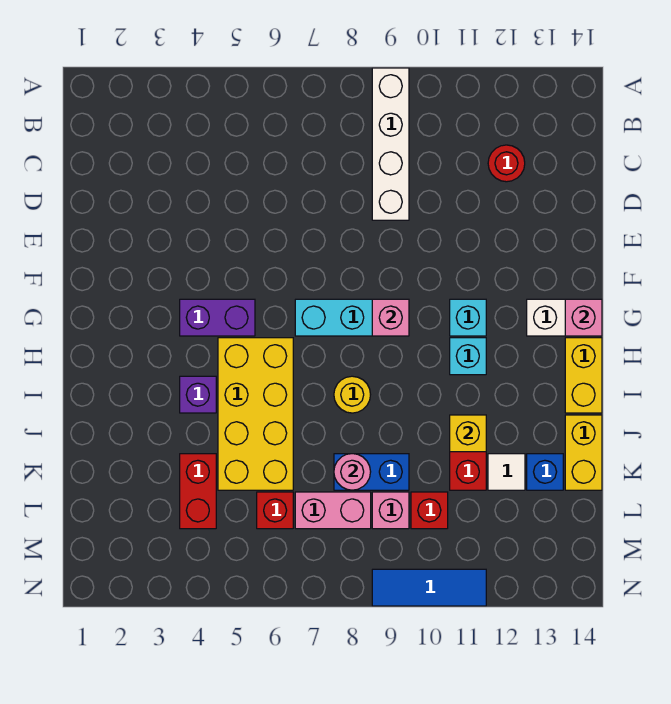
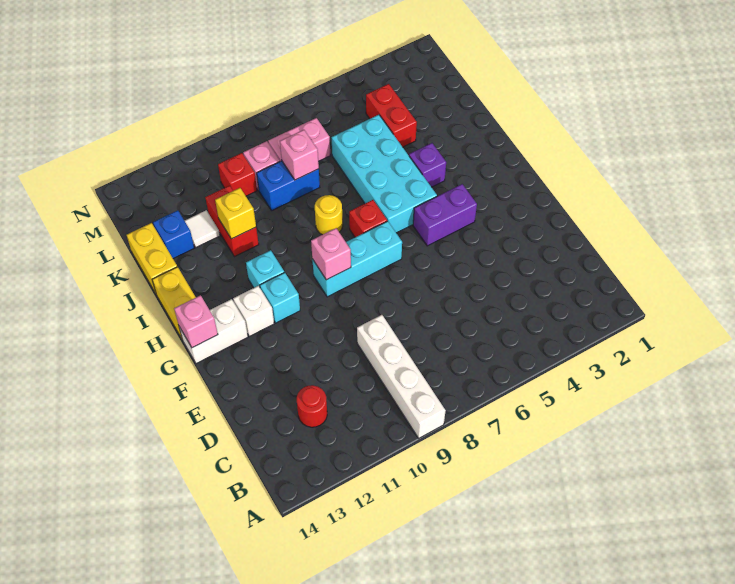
none -> white brick G12 level 1
yellow brick H5:K6 level 1 -> cyan brick H5:K6 level 1
pink round brick K8 level 2 -> pink brick K8 level 2
red brick L6 level 1 -> red brick H7 level 1
blue tile N9:N11 level 1 -> none

